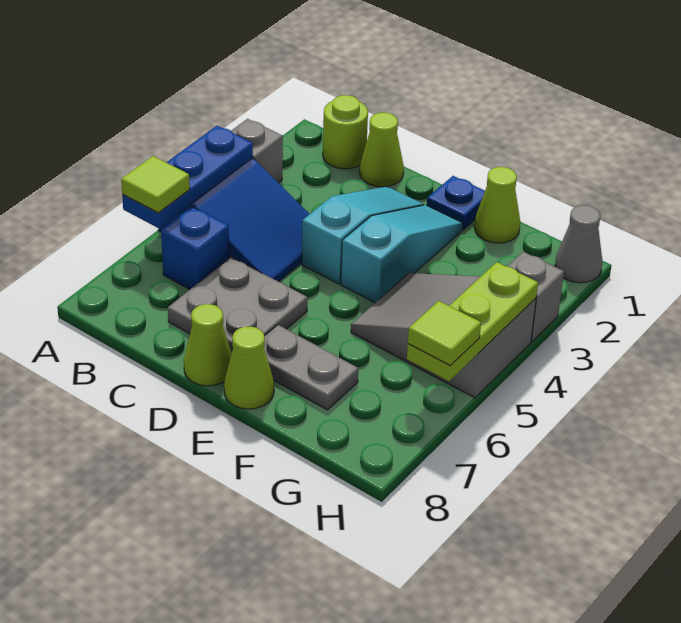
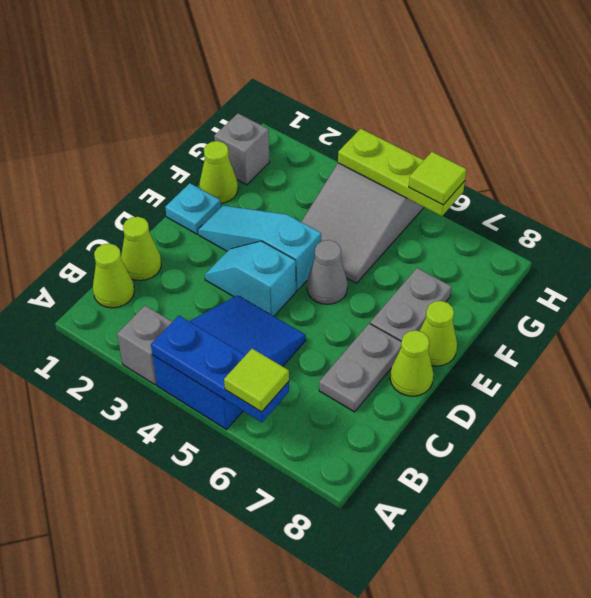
lime round brick B1 level 1 -> lime cone B1 level 1
blue brick B6 level 1 -> none
grey plate C6:D7 level 1 -> grey plate C7:D7 level 1
cyan slope D2:D4 level 1 top 4 -> cyan slope D3:D4 level 1 top 4
blue plate E1 level 1 -> cyan plate E1 level 1
grey cone H1 level 1 -> grey cone E5 level 1
grey brick H3 level 1 -> grey brick G1 level 1

